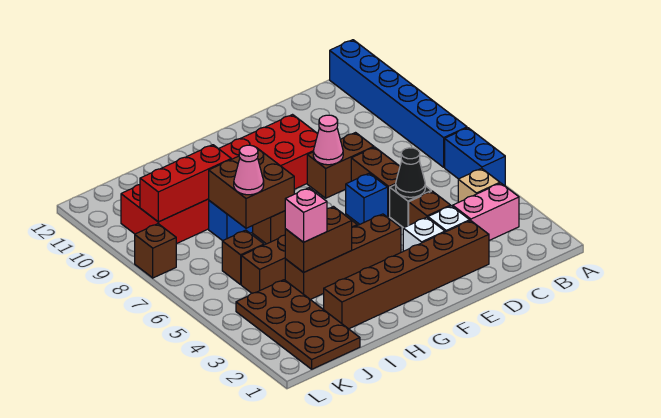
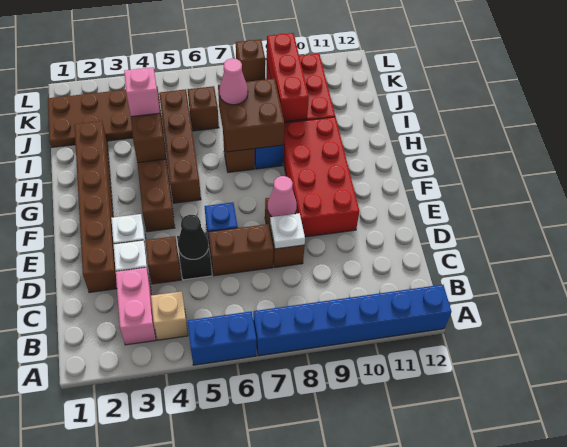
none -> white plate D8 level 2

